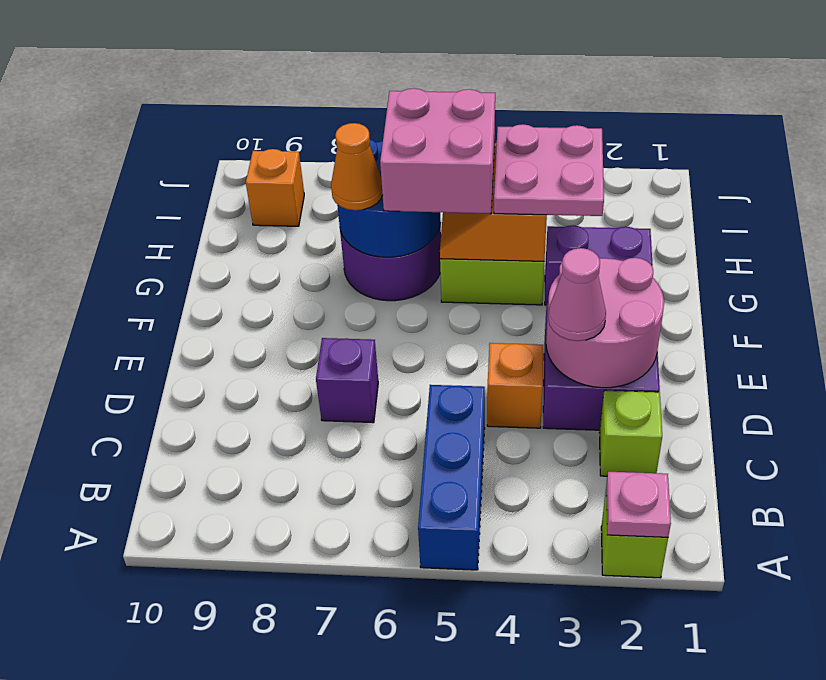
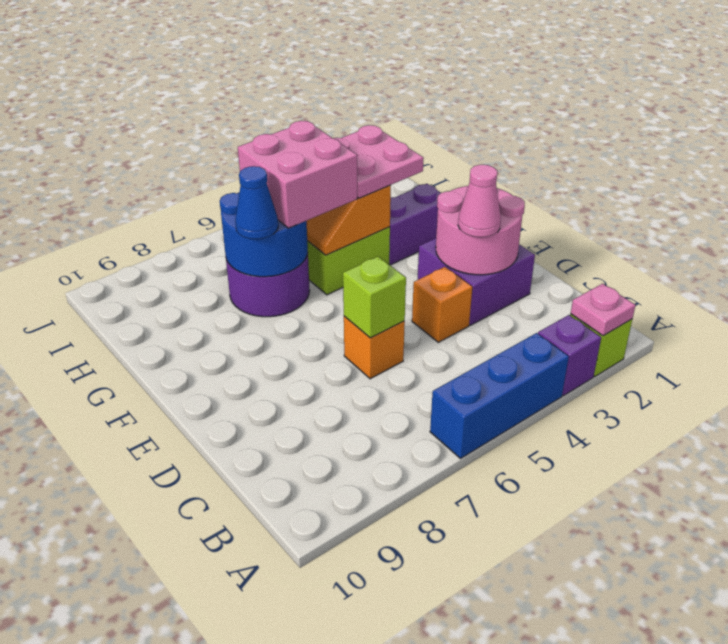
blue brick A5:C5 level 1 -> blue brick A4:A6 level 1
lime brick C2 level 1 -> lime brick D6 level 2
purple brick D7 level 1 -> purple brick A3 level 1
orange cone G7 level 3 -> blue cone G7 level 3
orange brick I9 level 1 -> orange brick D6 level 1

